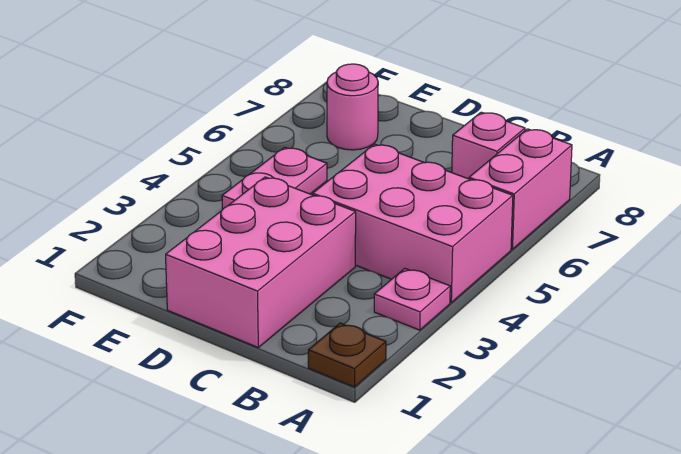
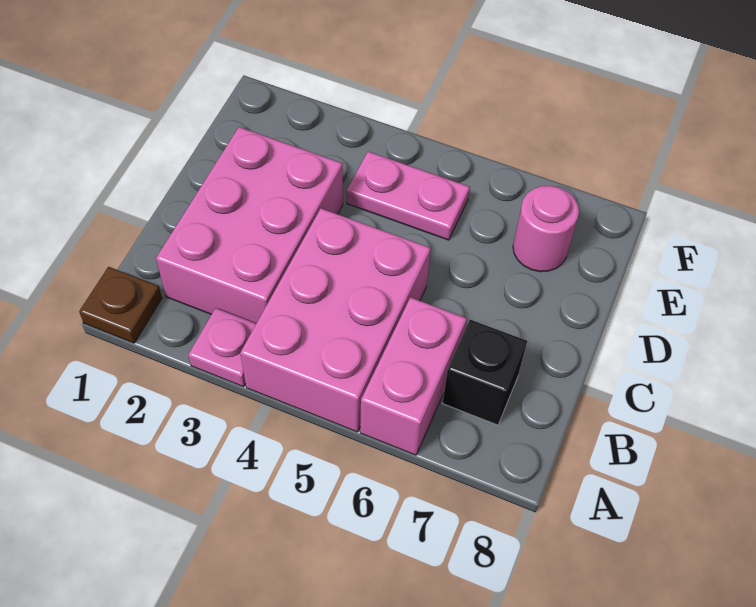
pink brick A6:A7 level 1 -> pink brick A6:B6 level 1
pink brick B7 level 1 -> black brick B7 level 1
pink brick C1:D3 level 1 -> pink brick B2:D3 level 1

